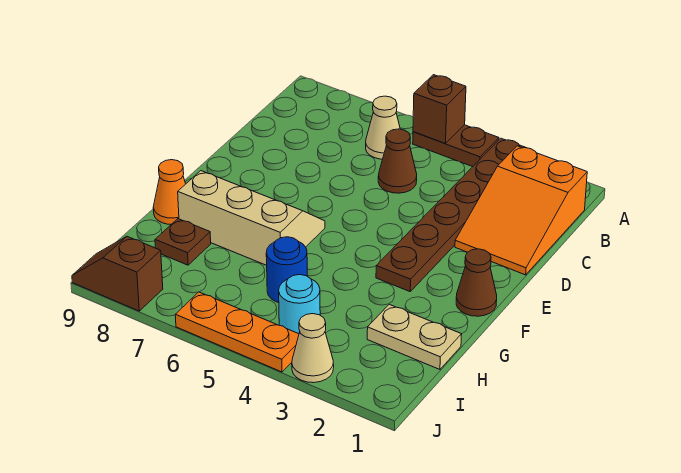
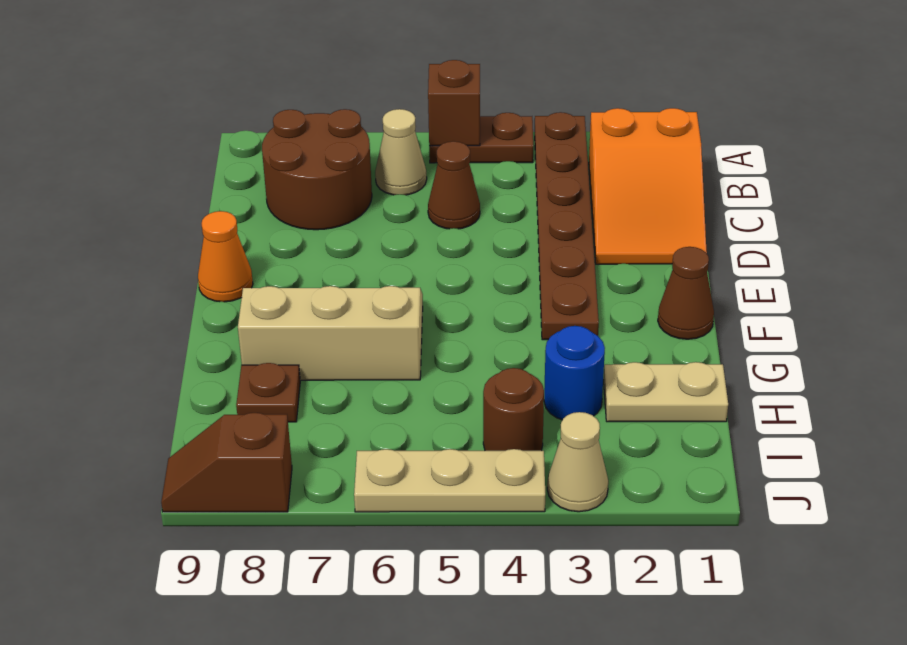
none -> brown round brick B7:C8 level 1
orange cone G9 level 1 -> orange cone E9 level 1
blue round brick H5 level 1 -> blue round brick H3 level 1
cyan round brick I4 level 1 -> brown round brick I4 level 1
orange plate J4:J6 level 1 -> tan plate J4:J6 level 1

